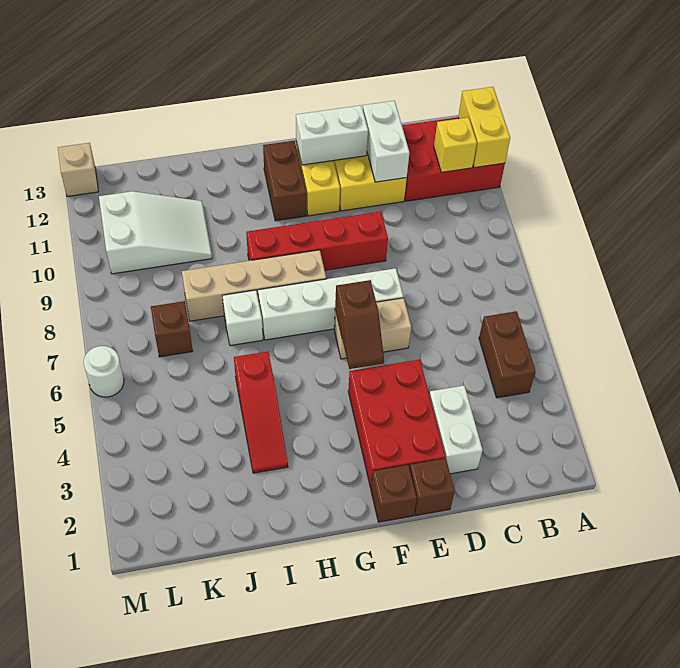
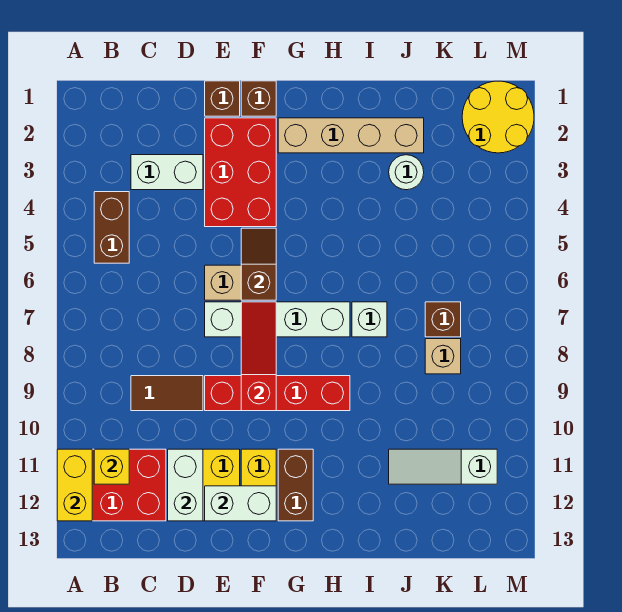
none -> brown tile C9:D9 level 1
white brick D2:D3 level 1 -> white brick C3:D3 level 1
tan brick G8:J8 level 1 -> tan brick G2:J2 level 1
red slope I3:I5 level 1 top 5 -> red slope F7:F9 level 2 top 9
white slope J10:L11 level 1 top L -> white slope J11:L11 level 1 top L
none -> yellow round brick L1:M2 level 1
white round brick M6 level 1 -> white round brick J3 level 1
tan brick M13 level 1 -> tan brick K8 level 1

